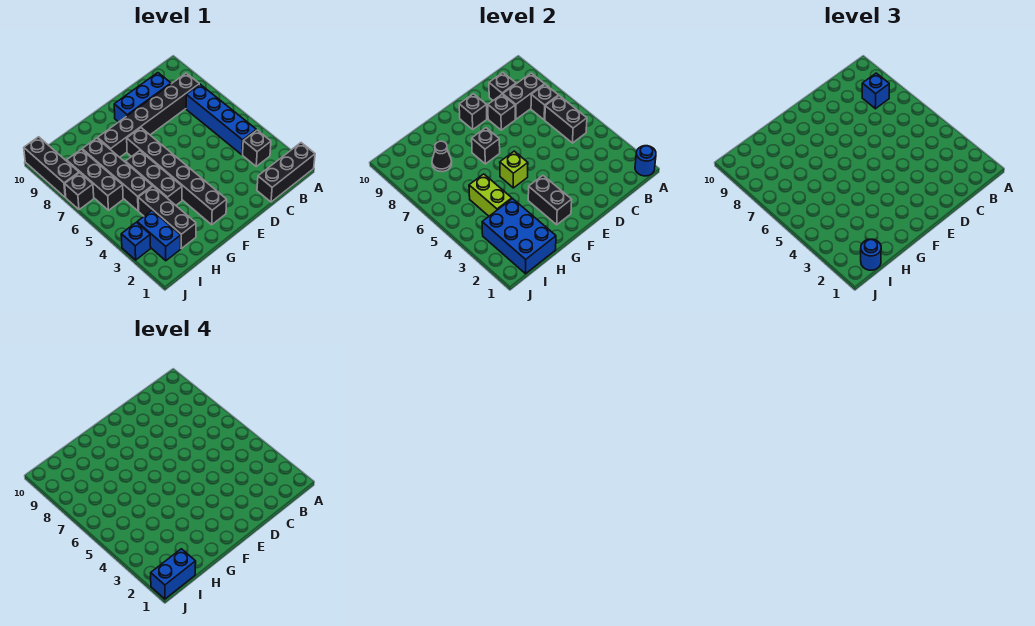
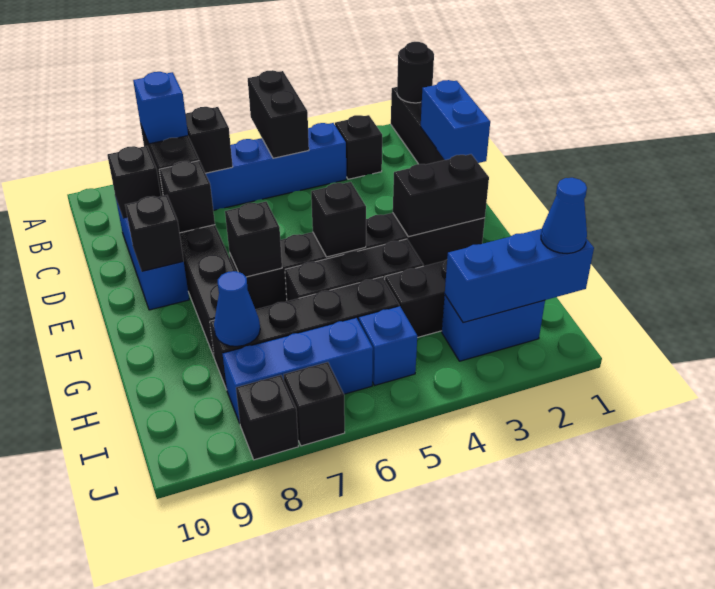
blue round brick A1 level 2 -> black round brick A1 level 2
black brick B5:B6 level 2 -> black brick A5:B5 level 2
lime brick F5 level 2 -> black brick F5 level 2
blue brick H1:I3 level 2 -> blue brick I1:I3 level 2
lime brick H4:H5 level 2 -> none
black cone H8 level 2 -> blue cone H8 level 2
blue round brick I1 level 3 -> blue cone I1 level 3
blue brick I1:J1 level 4 -> blue brick C1:D1 level 2
black brick I6:I8 level 1 -> blue brick I6:I8 level 1
blue brick J3 level 1 -> blue brick I5 level 1
black brick J8:J10 level 1 -> black brick J8 level 1

